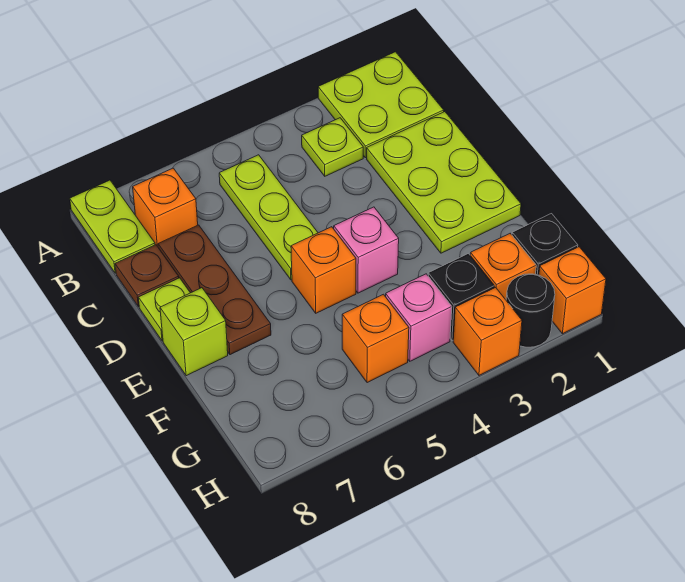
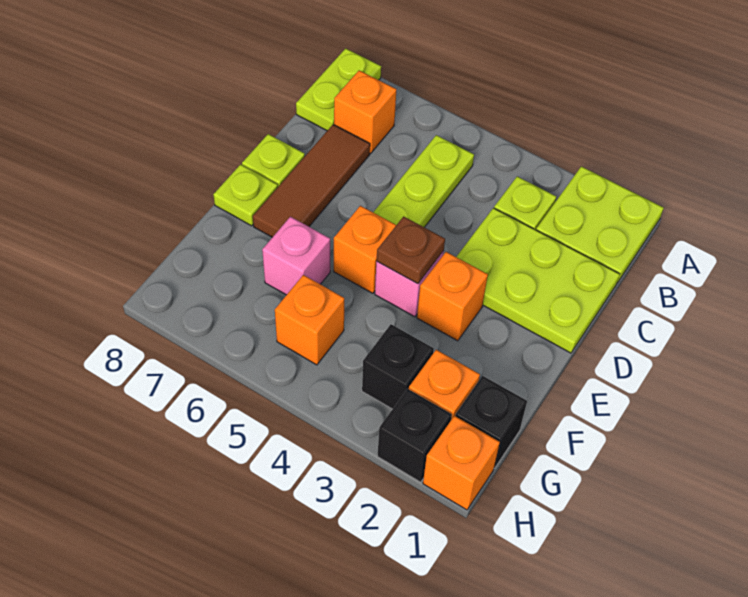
lime plate C1:E2 level 1 -> lime plate C1:D3 level 1
brown plate C7:E7 level 1 -> brown tile C7:E7 level 1
brown plate C8 level 1 -> brown plate E4 level 2
lime brick E8 level 1 -> lime plate E8 level 1
pink brick G4 level 1 -> pink brick F6 level 1
black round brick H2 level 1 -> black brick H2 level 1
orange brick H3 level 1 -> orange brick E3 level 1

